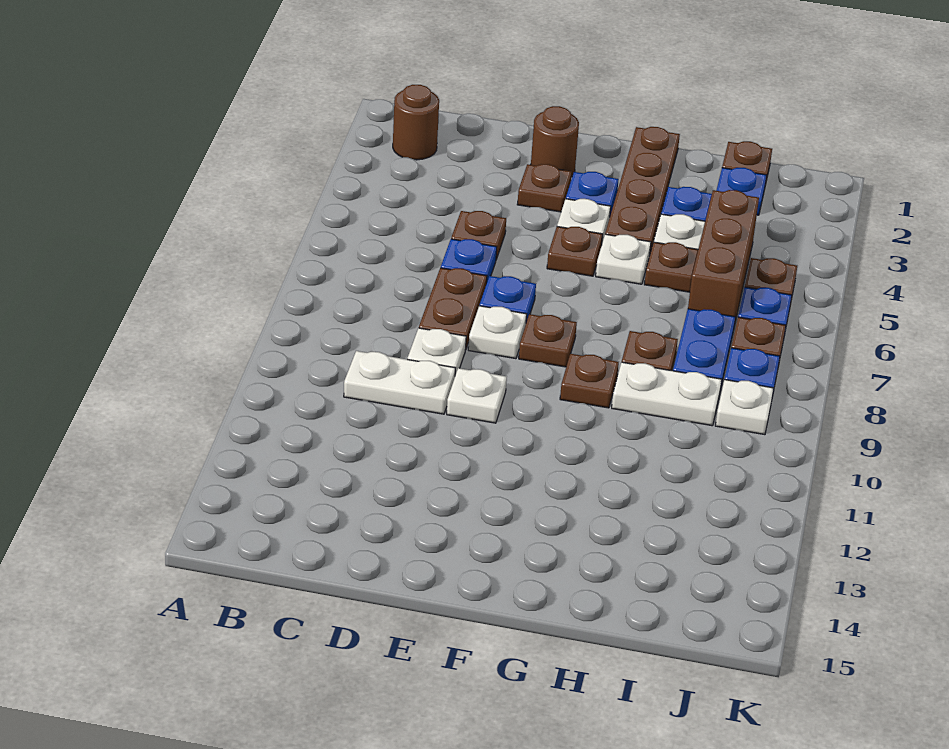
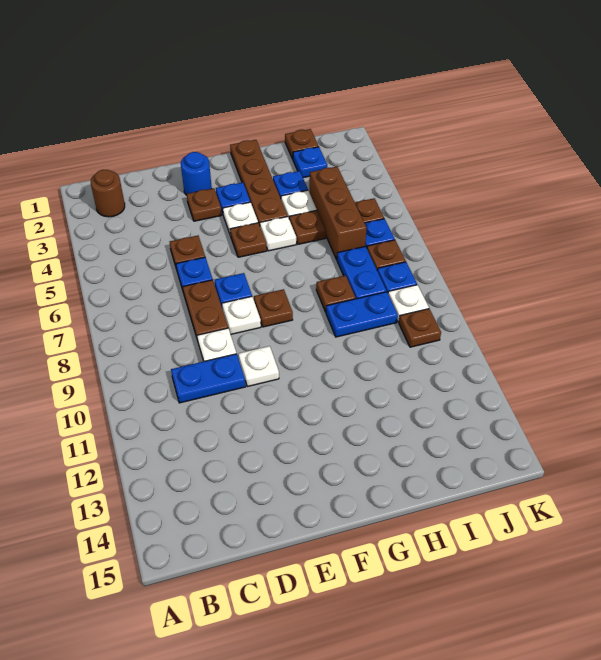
white plate C10:D10 level 1 -> blue plate C10:D10 level 1
brown round brick E2 level 1 -> blue round brick E2 level 1
brown plate G9 level 1 -> brown plate J10 level 1
white plate H9:I9 level 1 -> blue plate H9:I9 level 1

